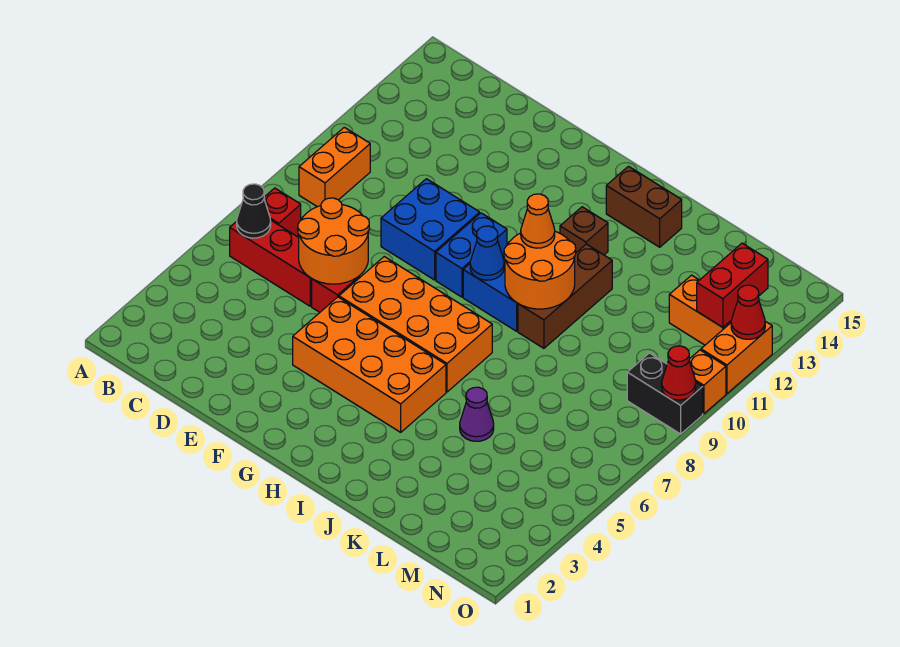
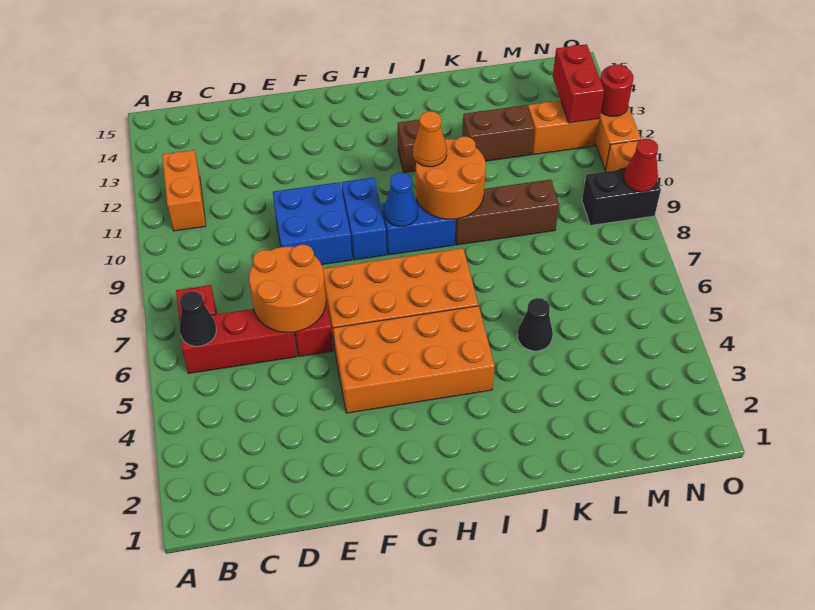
orange brick B9:B10 level 1 -> orange brick B11:B12 level 1
brown brick I14:J14 level 1 -> brown brick K12:L12 level 1
brown brick J9:J11 level 1 -> brown brick J9:L9 level 1
purple cone K5 level 1 -> black cone K5 level 1
red cone O12 level 2 -> red round brick O12 level 2

